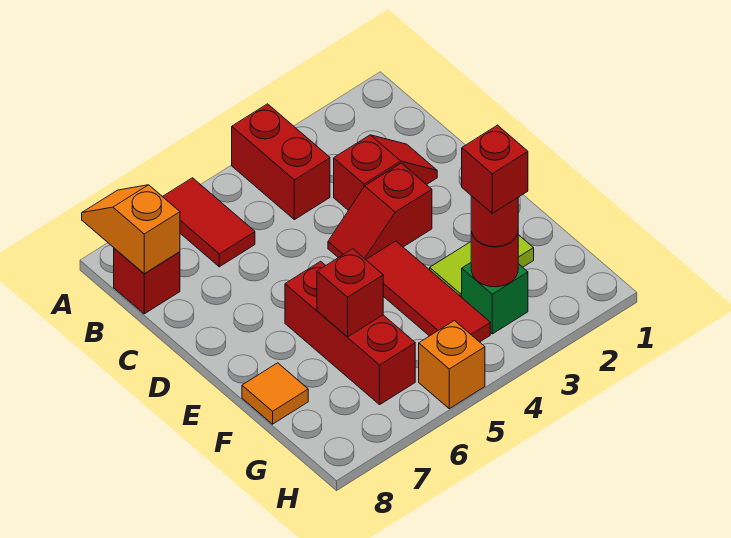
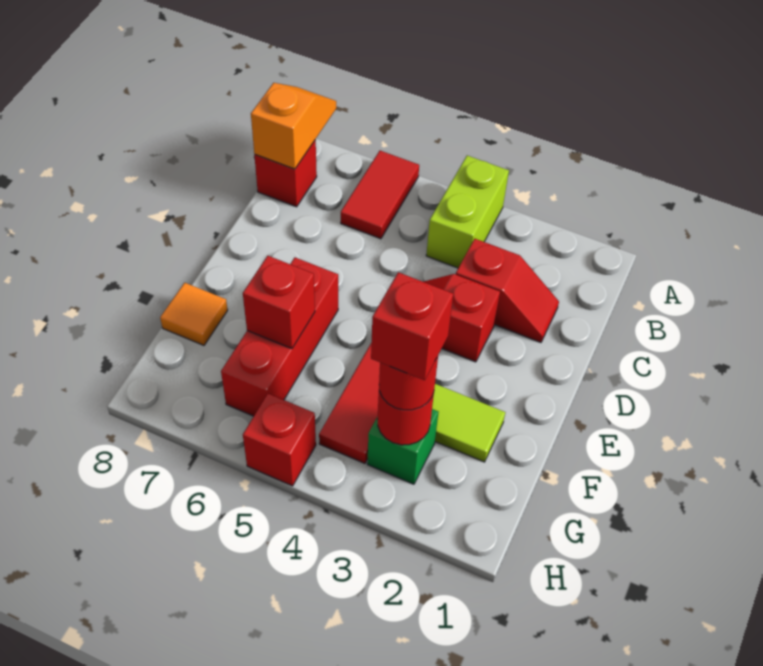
red brick A4:B4 level 1 -> lime brick A4:B4 level 1
orange brick H5 level 1 -> red brick H5 level 1

